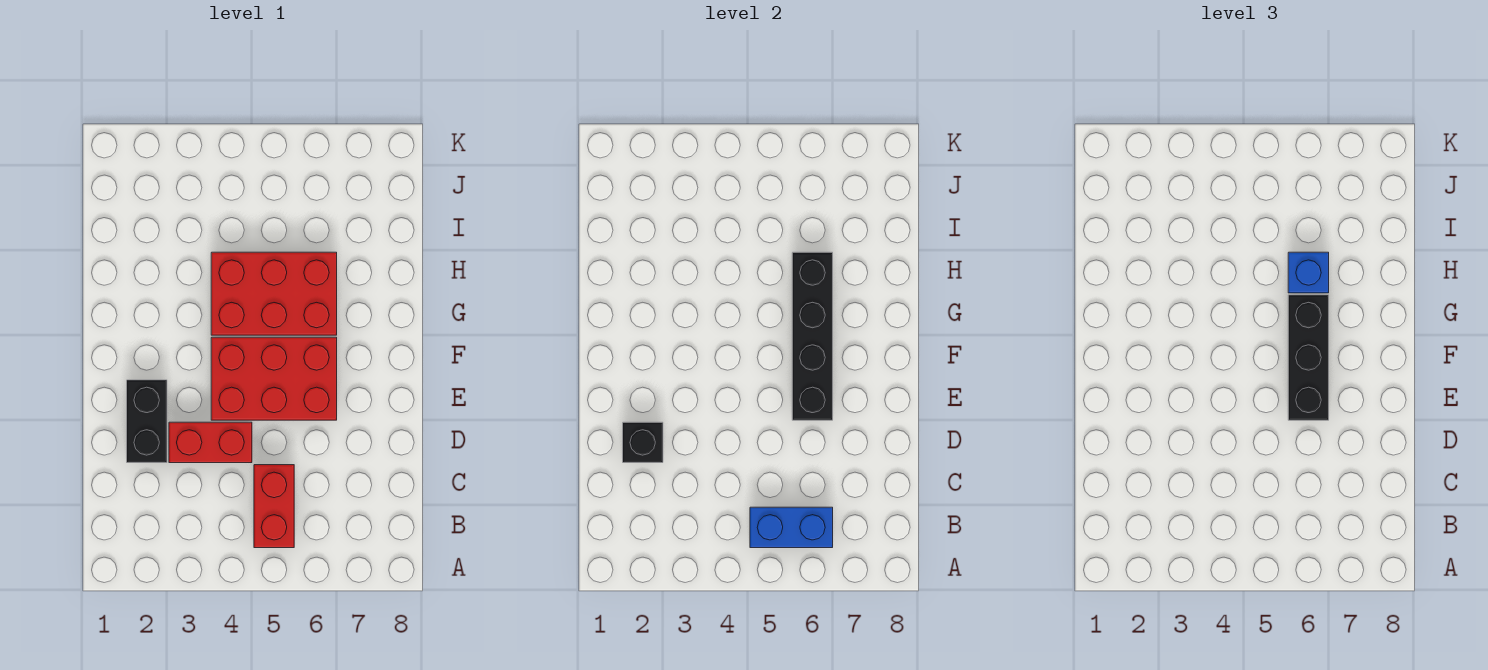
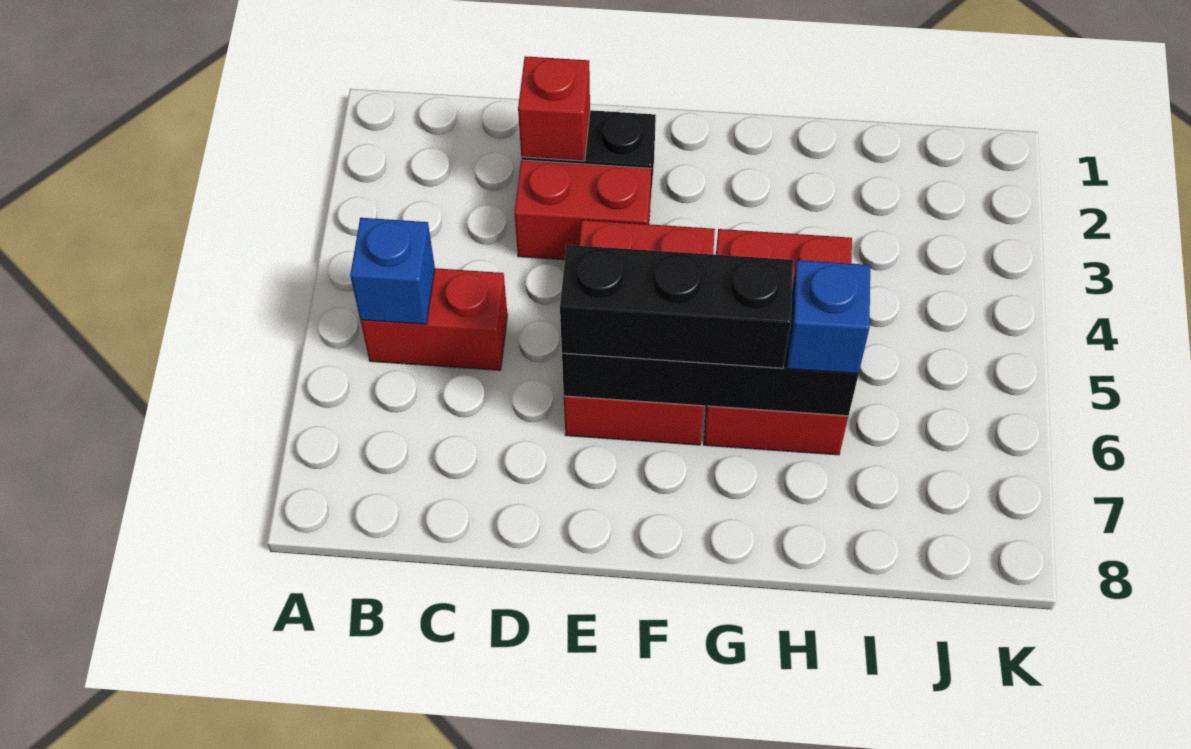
blue brick B5:B6 level 2 -> blue brick B5 level 2
black brick D2 level 2 -> red brick D2 level 2
red brick D3:D4 level 1 -> red brick D3:E3 level 1

